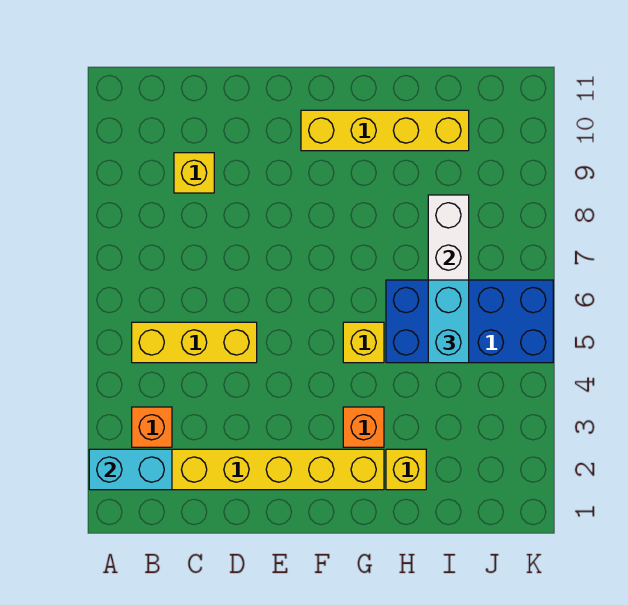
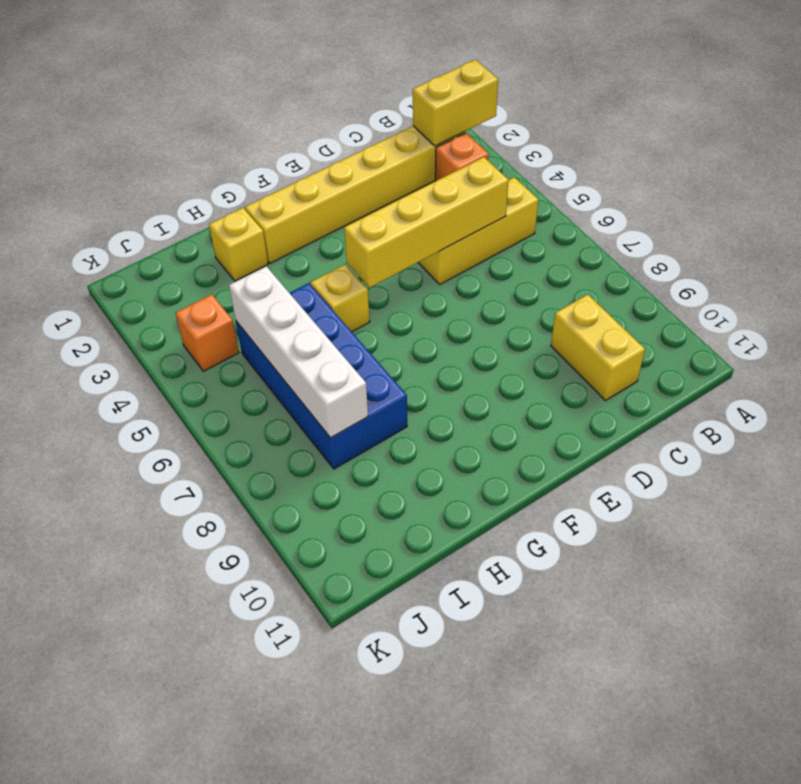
cyan brick A2:B2 level 2 -> yellow brick A2:B2 level 2
yellow brick C9 level 1 -> yellow brick C9:C10 level 1
yellow brick F10:I10 level 1 -> yellow brick C5:F5 level 2
orange brick G3 level 1 -> orange brick J4 level 1
blue brick H5:K6 level 1 -> blue brick H5:I8 level 1
cyan brick I5:I6 level 3 -> none

